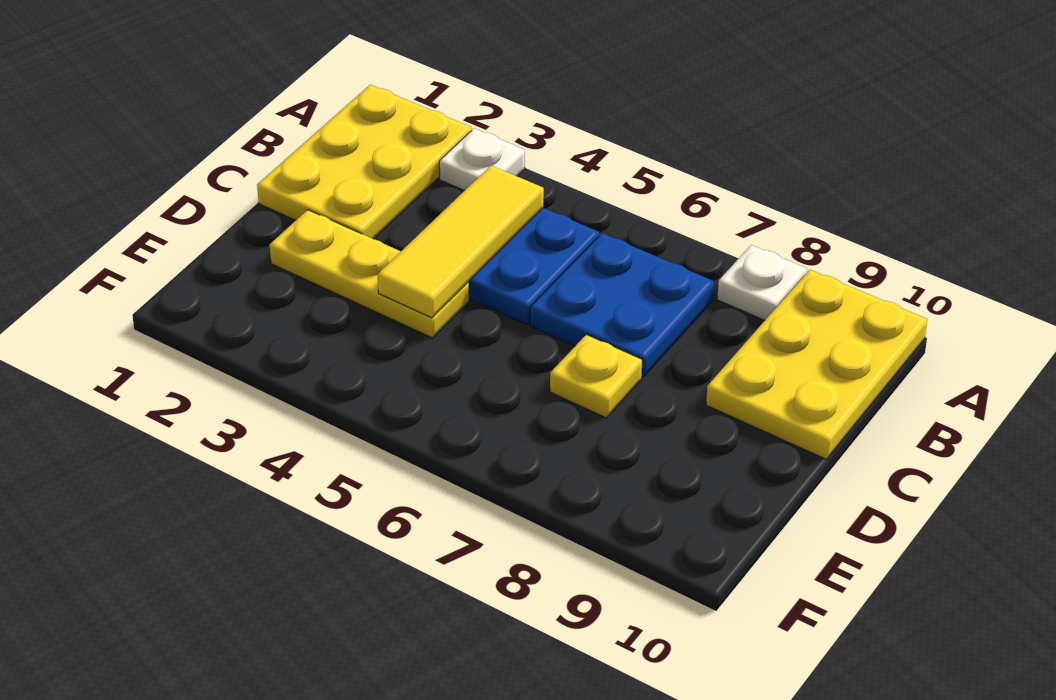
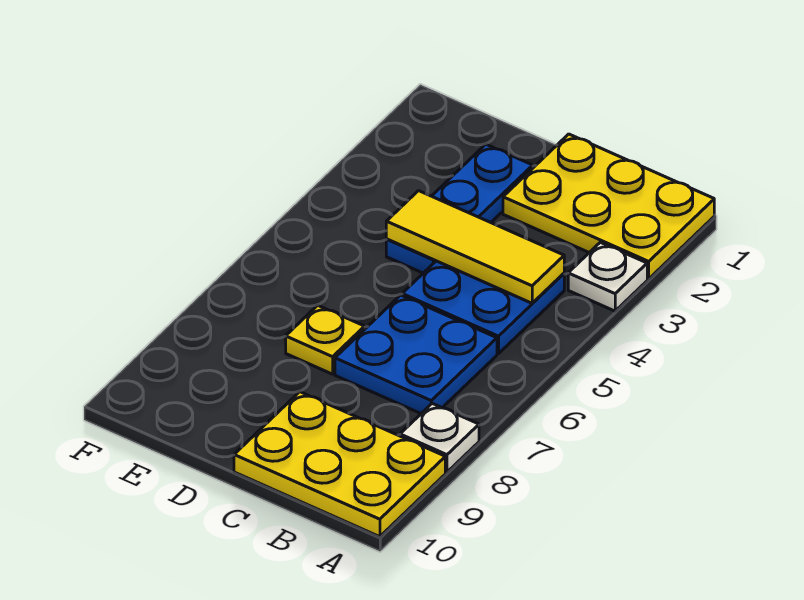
yellow plate D2:D4 level 1 -> blue plate D2:D4 level 1

